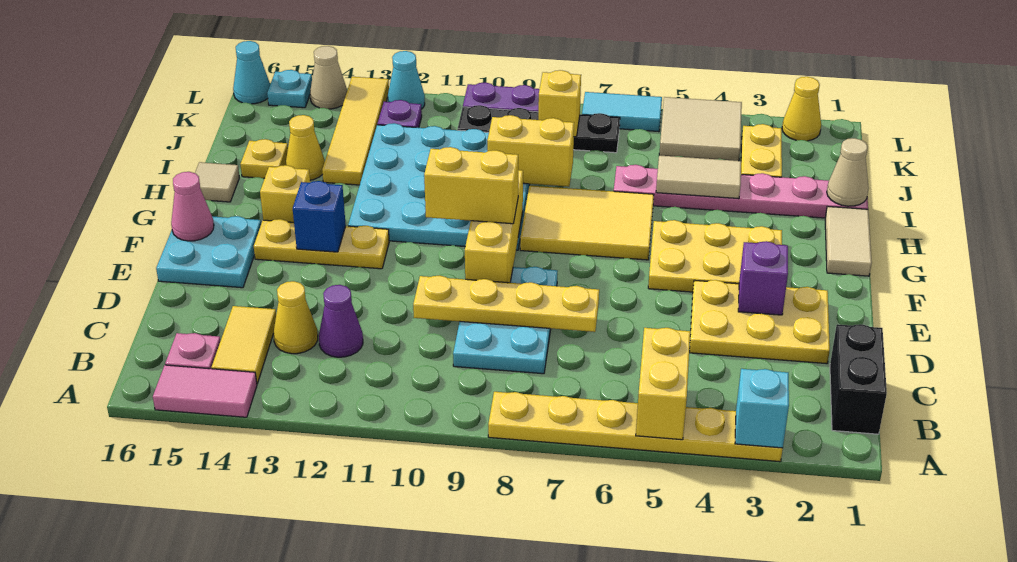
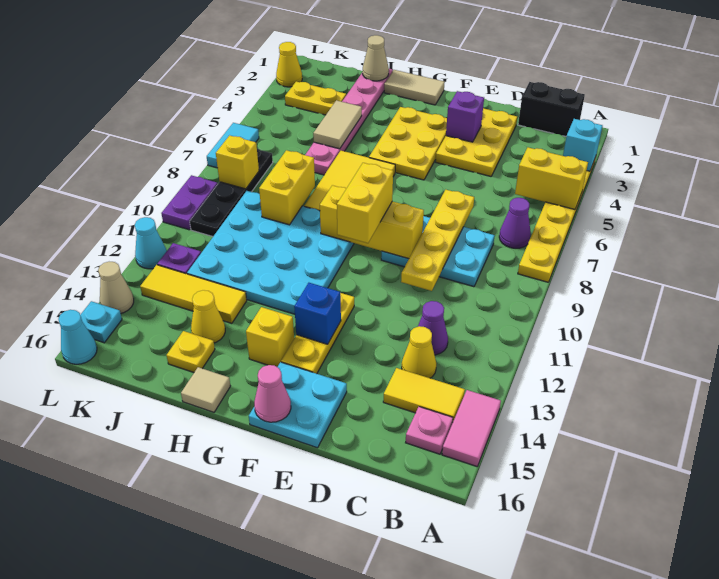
none -> purple cone B7 level 1
yellow tile I13:L13 level 1 -> yellow tile I13:K13 level 1
tan tile K4:L5 level 1 -> none

